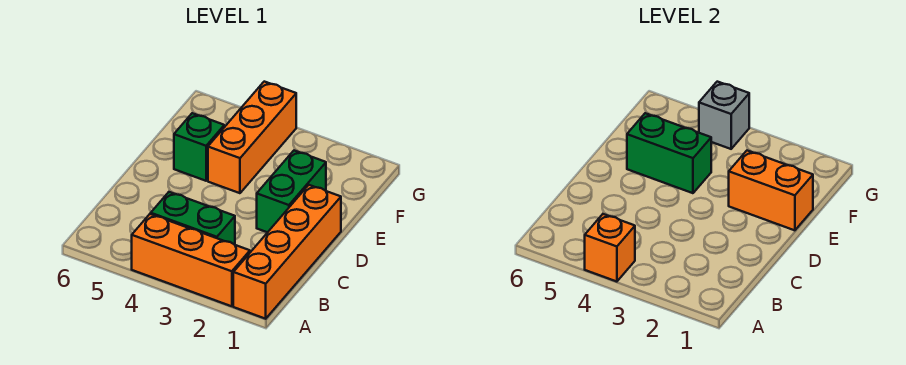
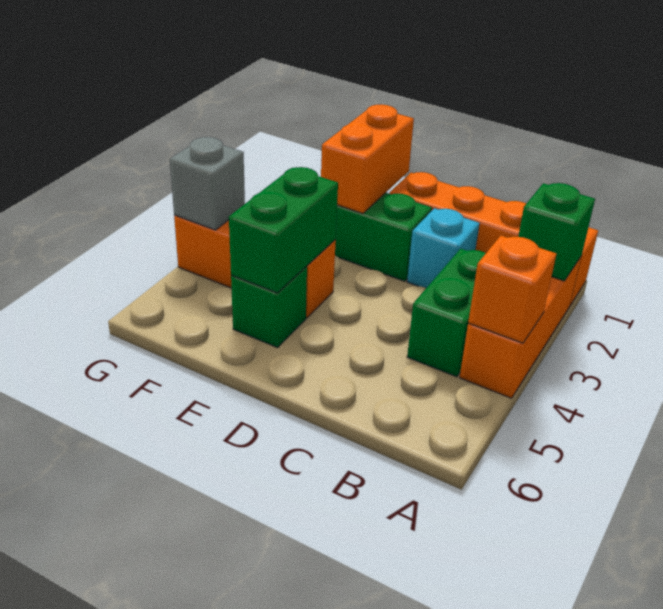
none -> green brick A2 level 2
none -> cyan brick C2 level 1

